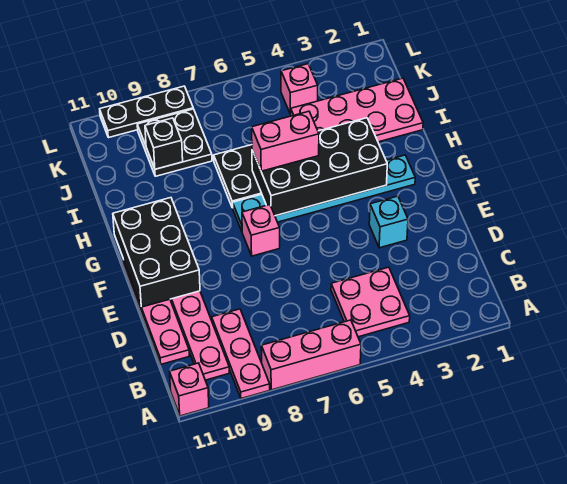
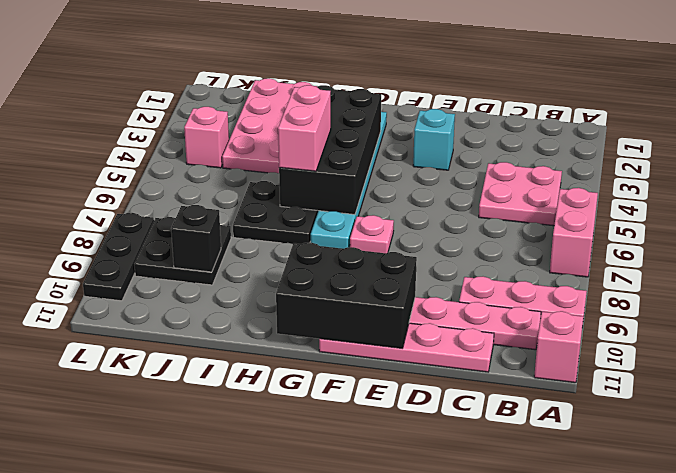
pink brick A6:A8 level 1 -> pink brick A6:A7 level 1
pink brick F7 level 1 -> pink plate F7 level 1

